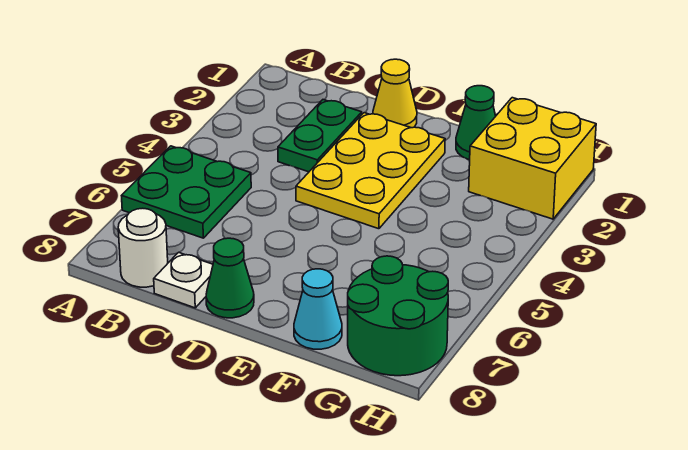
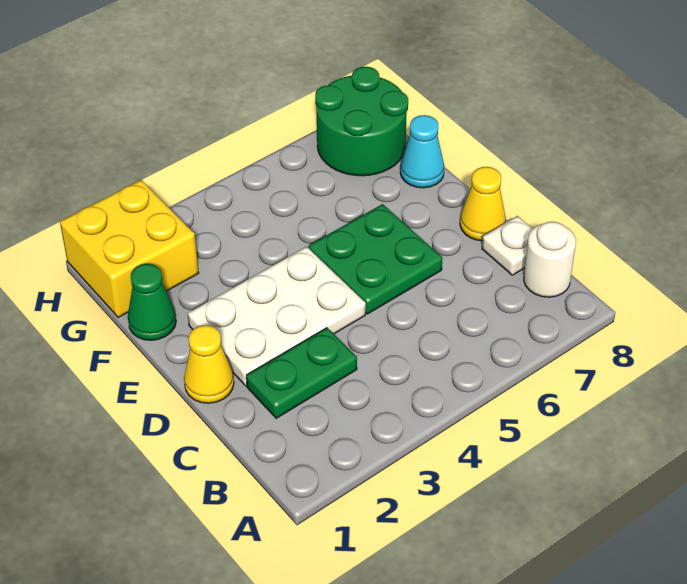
green plate A5:B6 level 1 -> green plate D5:E6 level 1
yellow plate D2:E4 level 1 -> white plate D2:E4 level 1
green cone D8 level 1 -> yellow cone D8 level 1

